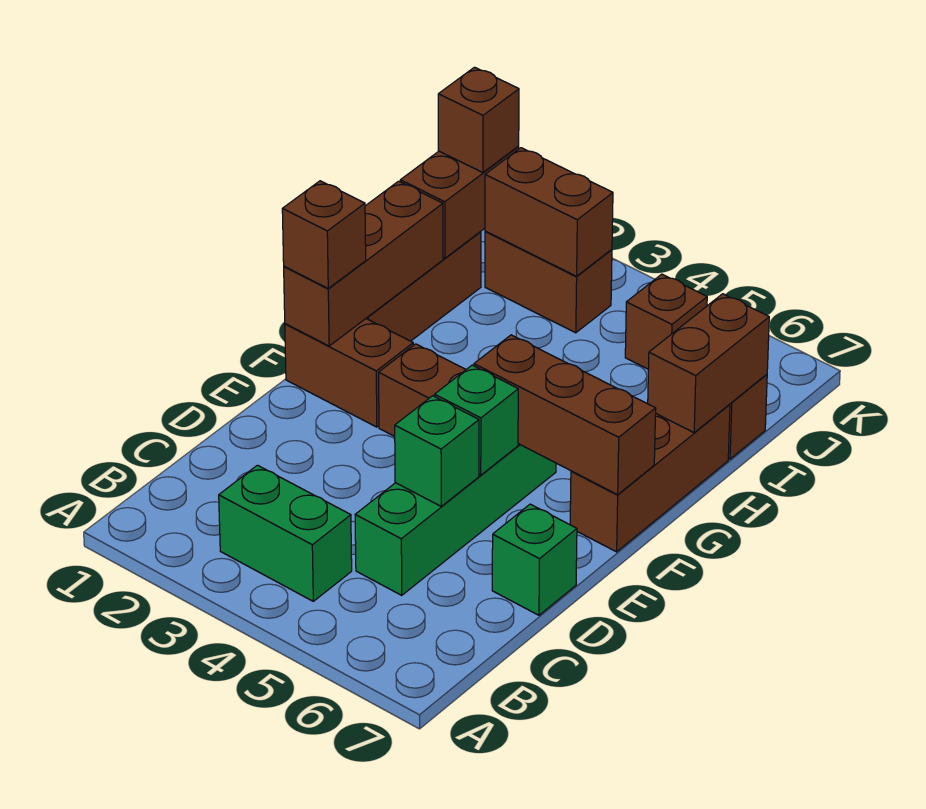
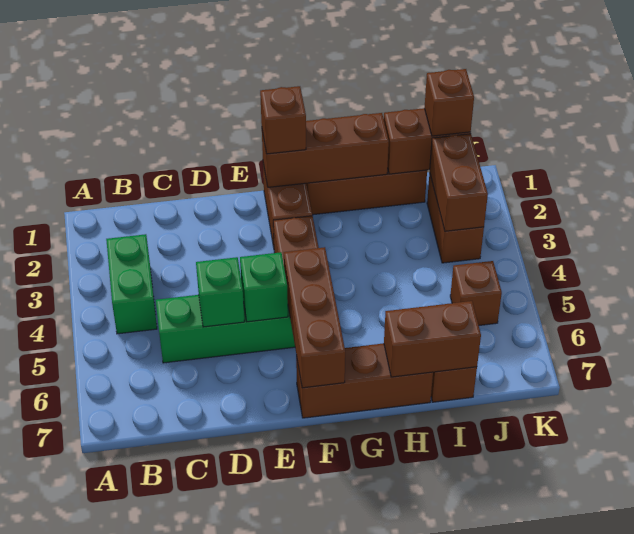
green brick D7 level 1 -> none

